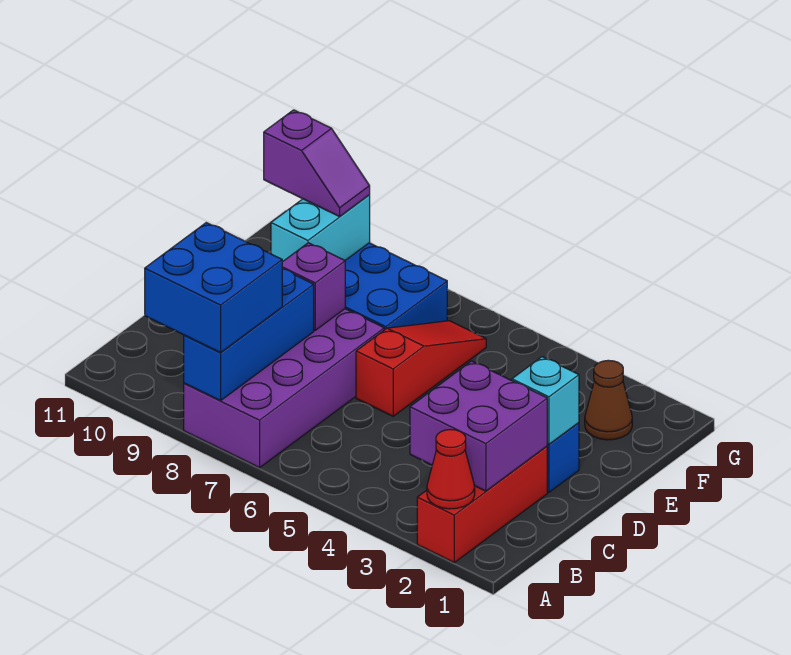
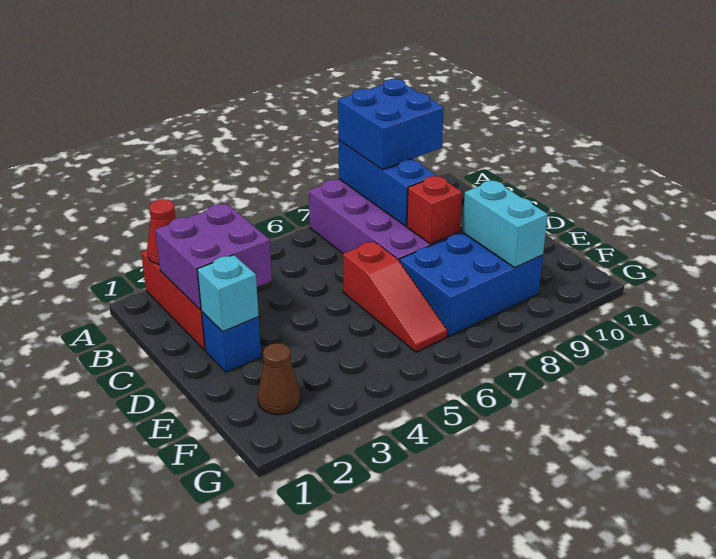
purple brick D8 level 2 -> red brick D8 level 2
purple slope F9:F10 level 3 top 10 -> none

